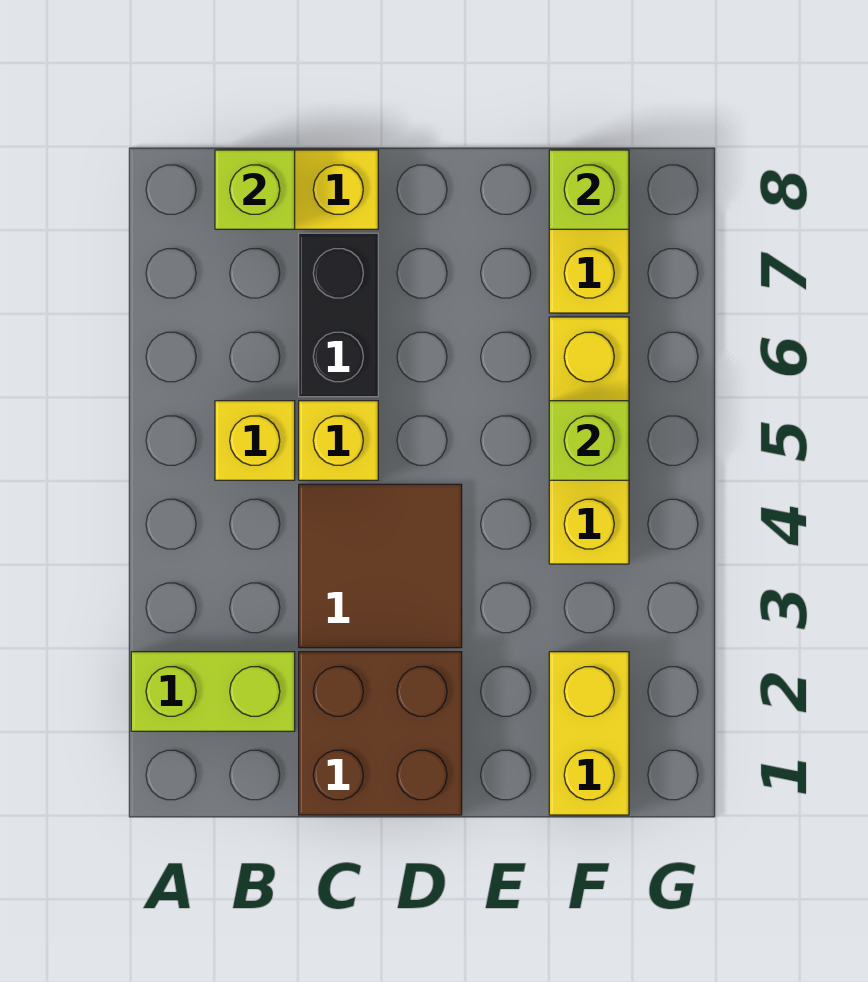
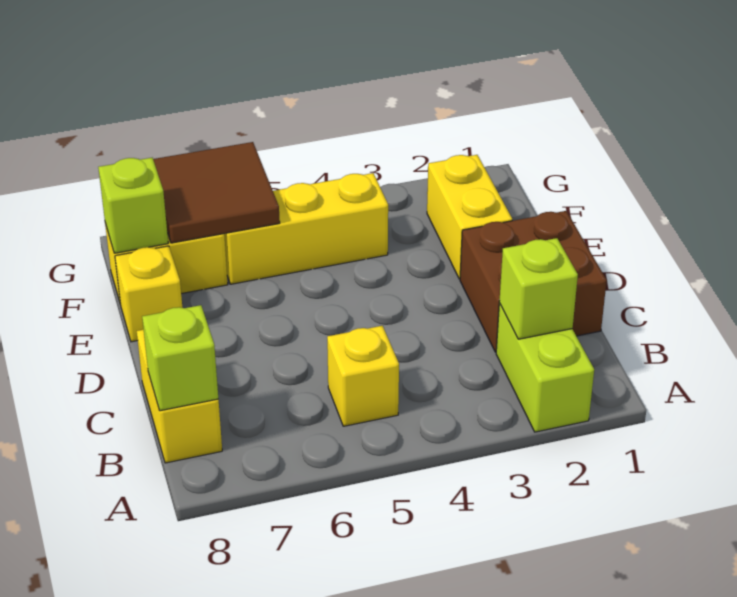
brown tile C3:D4 level 1 -> brown tile F6:G7 level 2
yellow brick C5 level 1 -> yellow brick E8 level 1
black brick C6:C7 level 1 -> none
yellow brick F1:F2 level 1 -> yellow brick E2:F2 level 1
lime brick F5 level 2 -> lime brick B2 level 2

